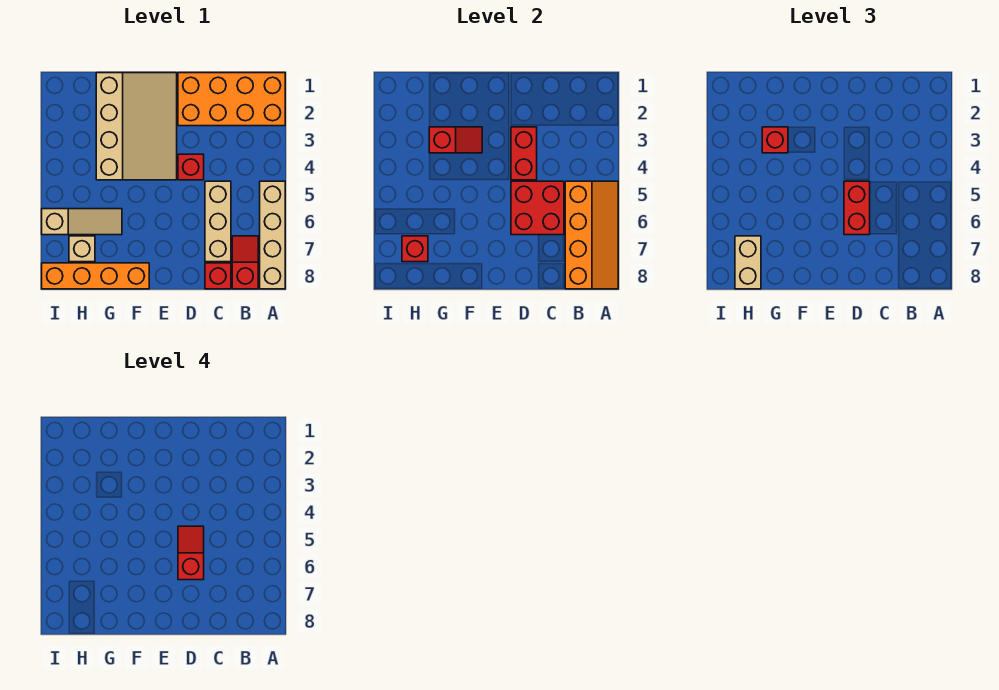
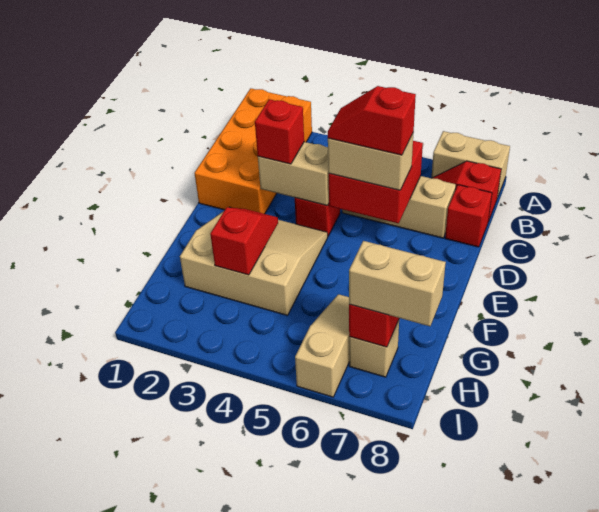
tan brick A5:A8 level 1 -> tan brick A7:A8 level 1
orange slope A5:B8 level 2 top B -> none
red brick D3:D4 level 2 -> tan brick D3:D4 level 2
red brick D5:D6 level 3 -> tan brick D5:D6 level 3
tan slope E1:G4 level 1 top G -> tan slope E2:G4 level 1 top G
orange brick F8:I8 level 1 -> none
red brick G3 level 3 -> red brick D3 level 3

